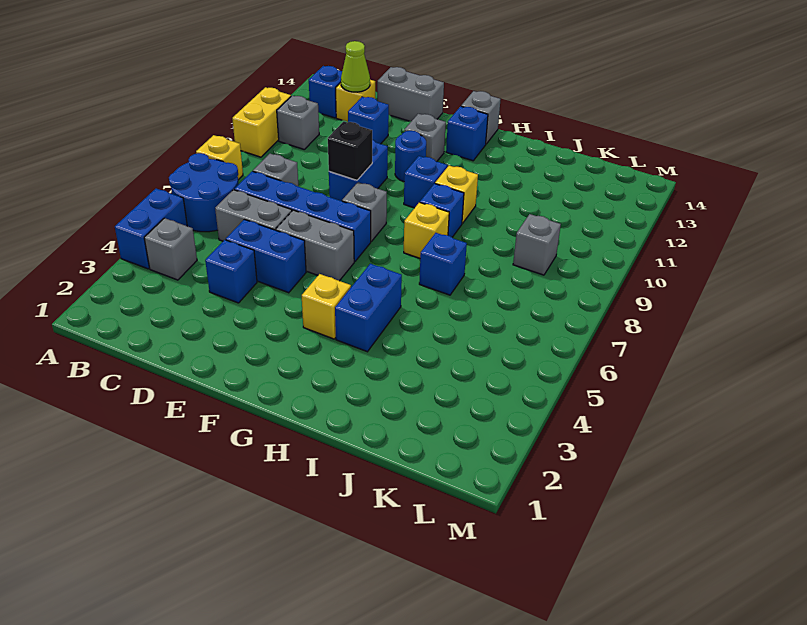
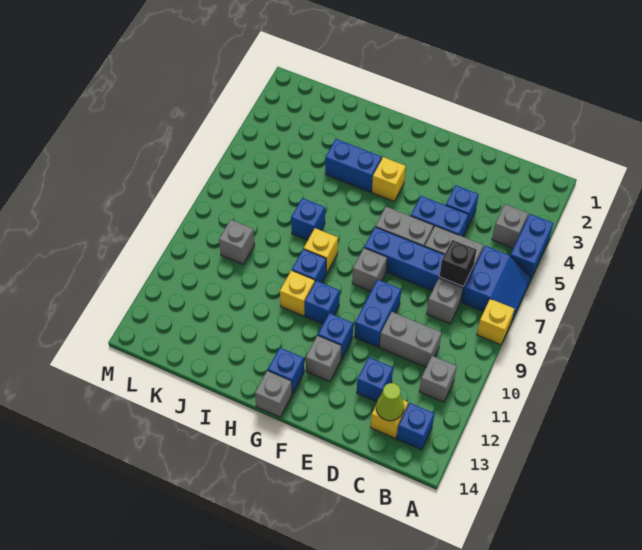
blue round brick A6:B7 level 1 -> blue slope A6:B7 level 1 top B
yellow brick A10:A11 level 1 -> none
grey brick D14:E14 level 1 -> grey brick C10:D10 level 1
black brick E9 level 2 -> black brick C7 level 2
blue round brick F11 level 1 -> blue brick F11 level 1
blue brick H4:H5 level 1 -> blue brick H4:I4 level 1

